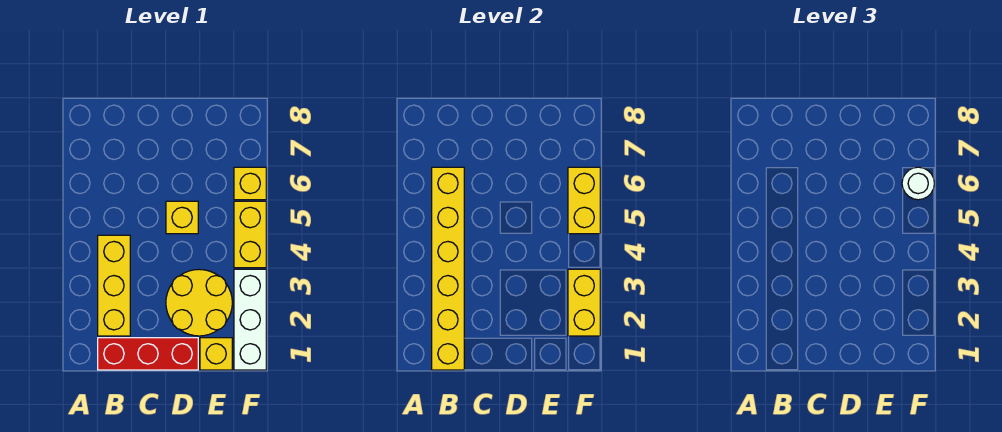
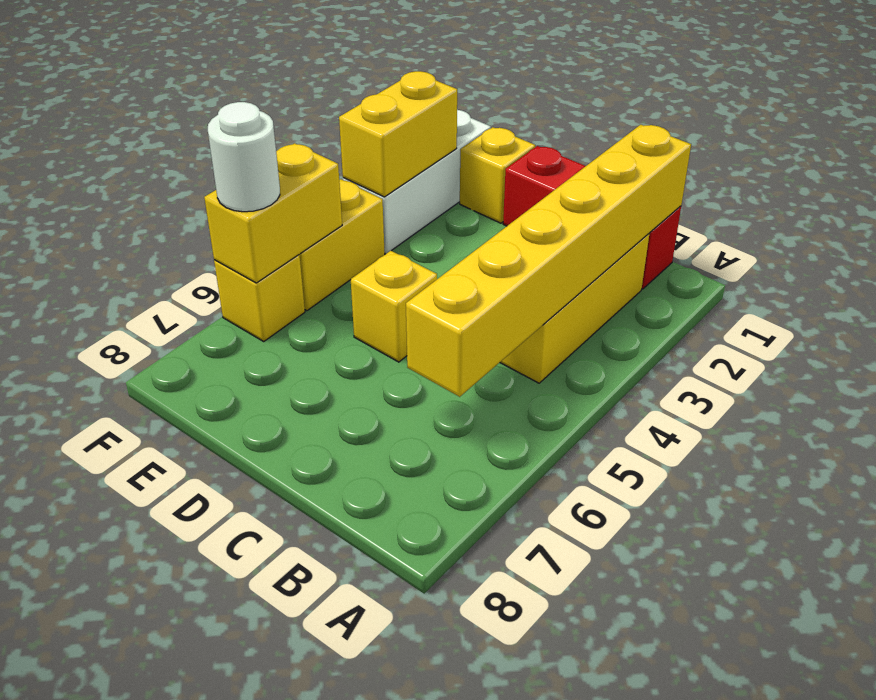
yellow round brick D2:E3 level 1 -> none

